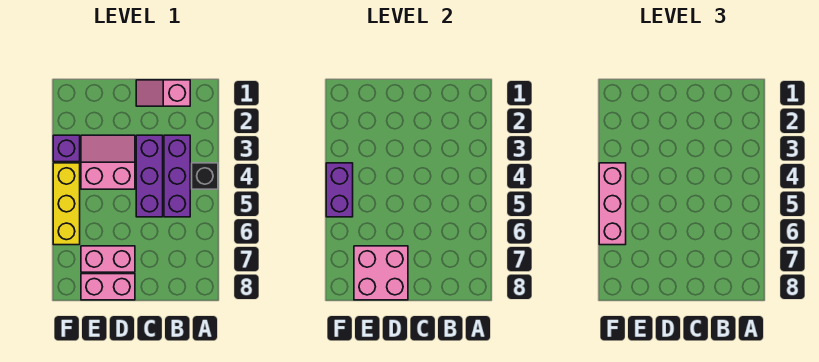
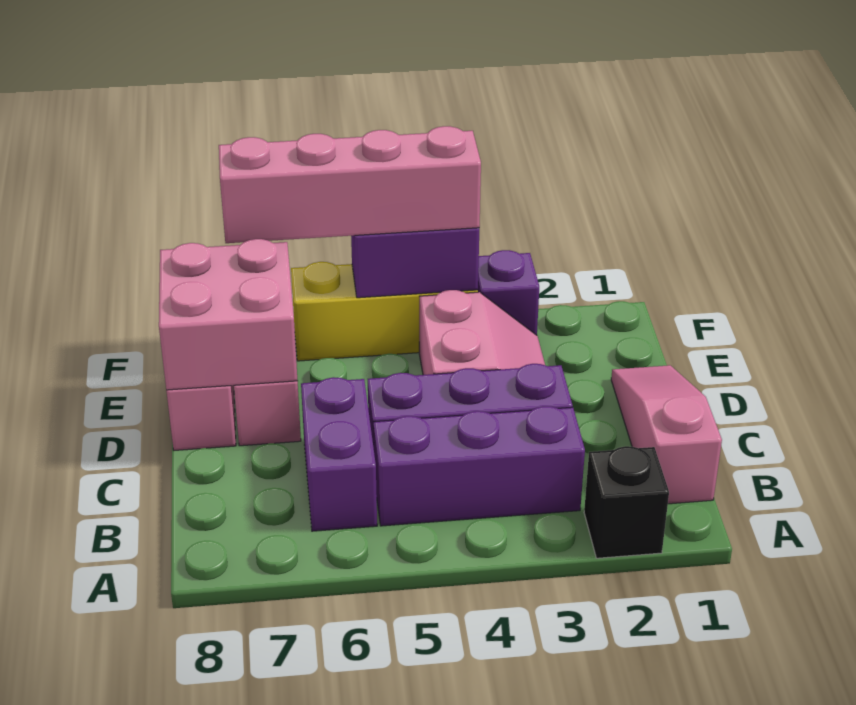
black brick A4 level 1 -> black brick A2 level 1
pink slope B1:C1 level 1 top B -> pink slope B1:D1 level 1 top B
none -> purple brick B6:C6 level 1
pink brick F4:F6 level 3 -> pink brick F4:F7 level 3

